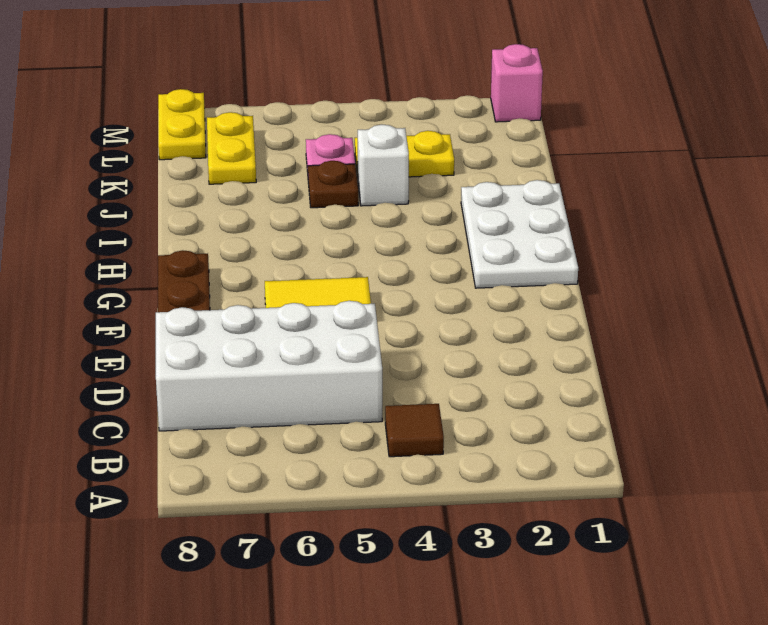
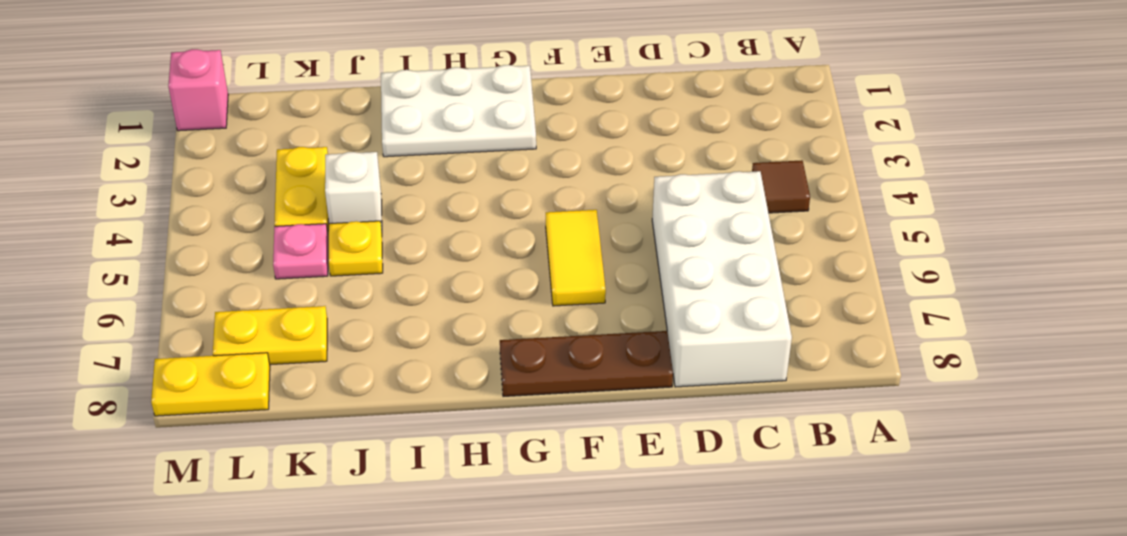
brown plate J5 level 1 -> yellow plate J5 level 1

